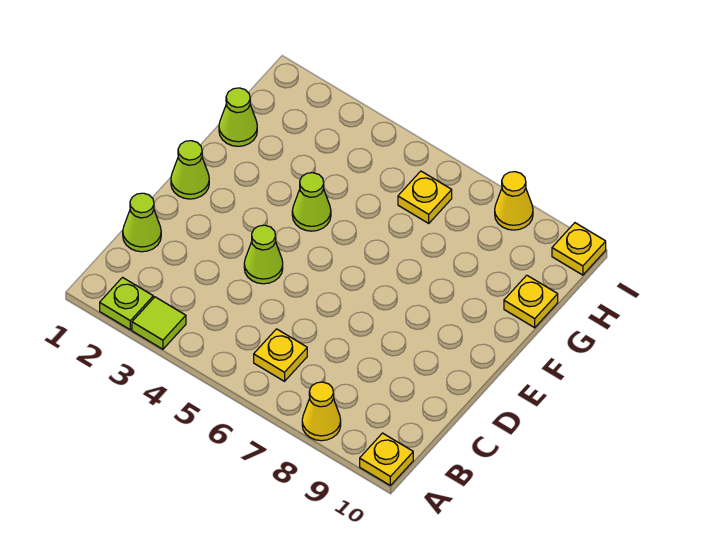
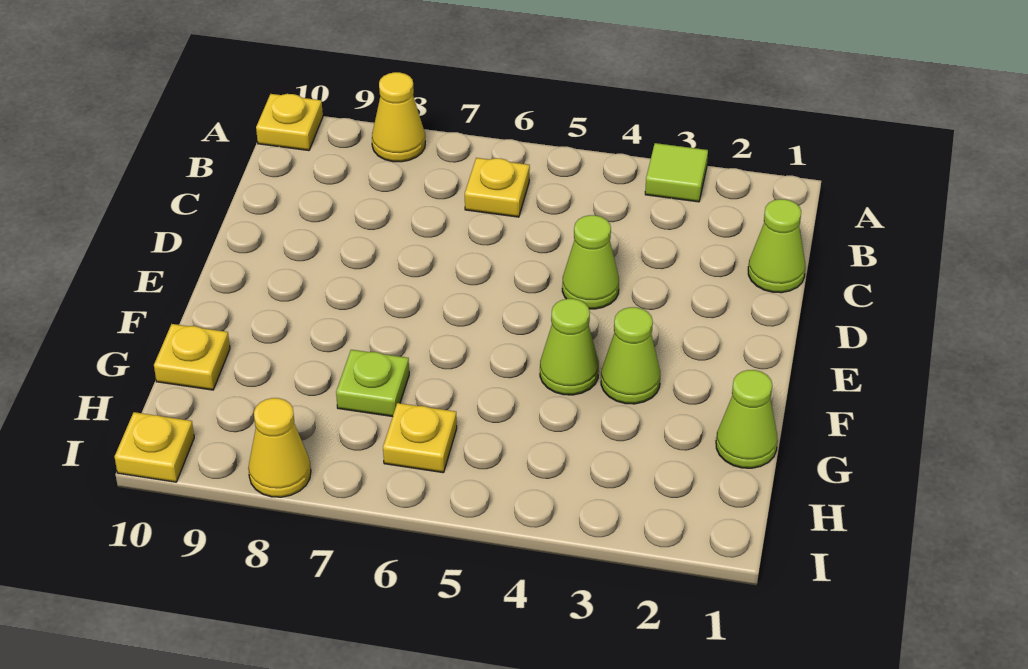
lime plate A2 level 1 -> lime plate G7 level 1
lime cone E1 level 1 -> lime cone F3 level 1

